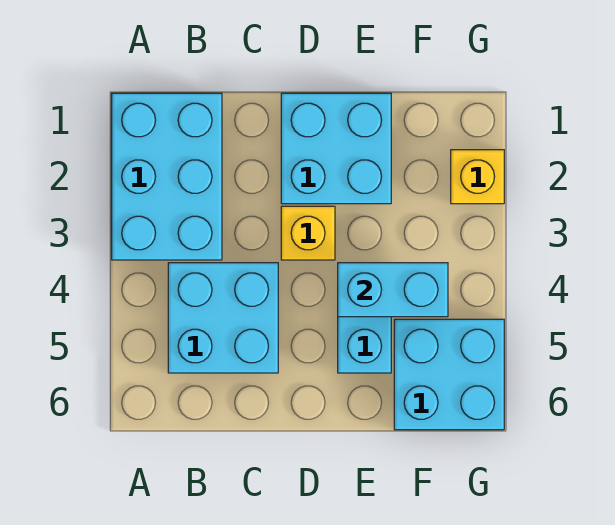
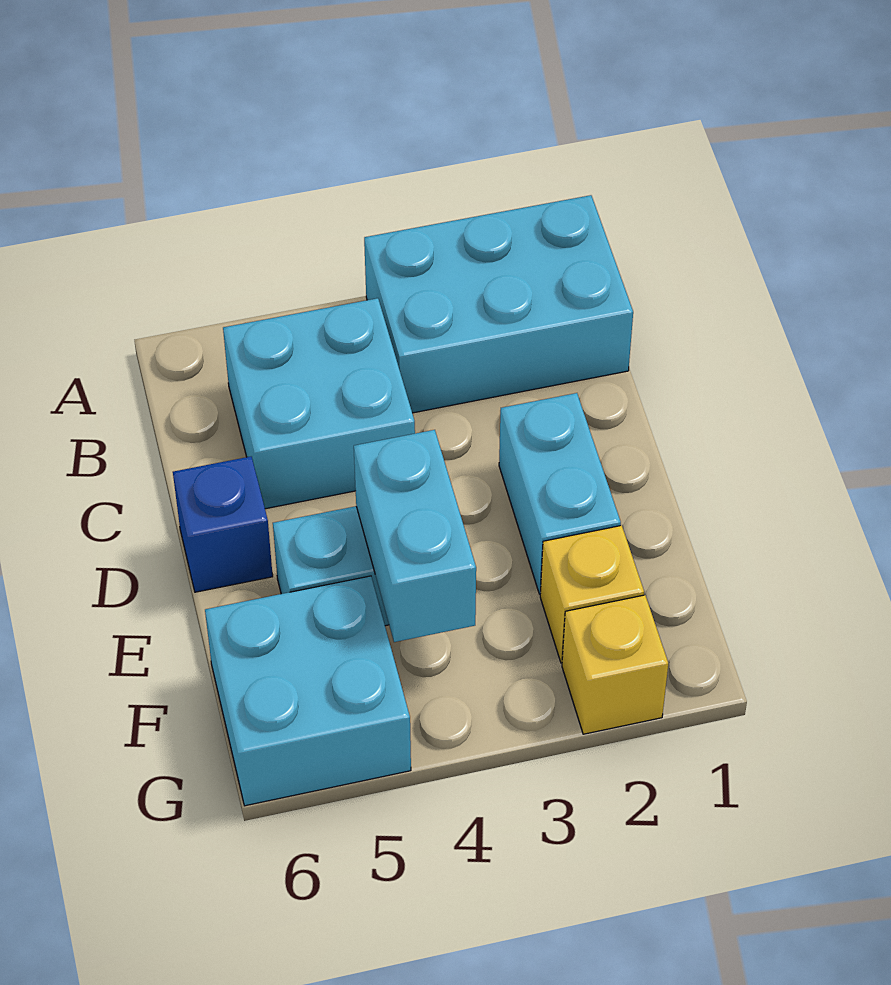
cyan brick D1:E2 level 1 -> cyan brick D2:E2 level 1
yellow brick D3 level 1 -> yellow brick F2 level 1
none -> blue brick D6 level 1

